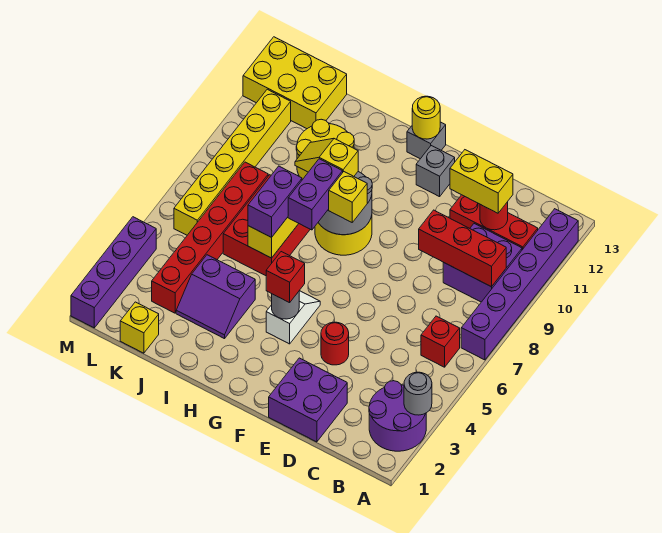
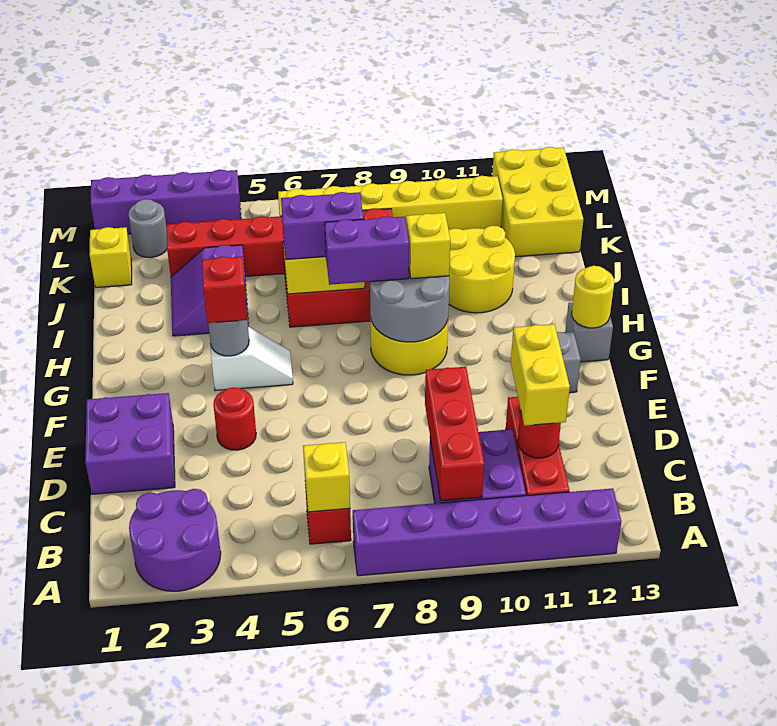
grey round brick A3 level 2 -> grey round brick L2 level 1
yellow brick G8 level 3 -> yellow brick B6 level 2

